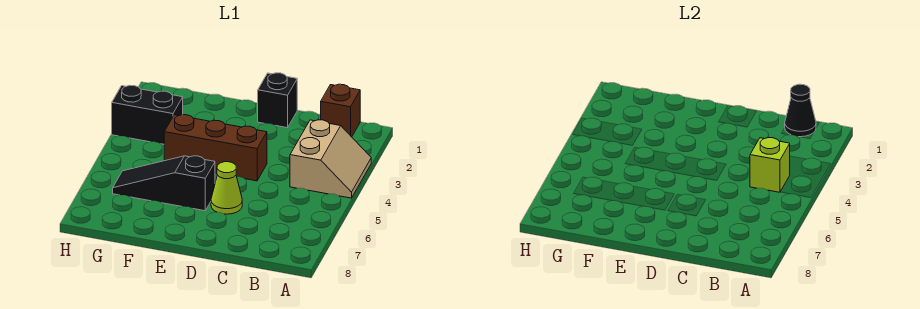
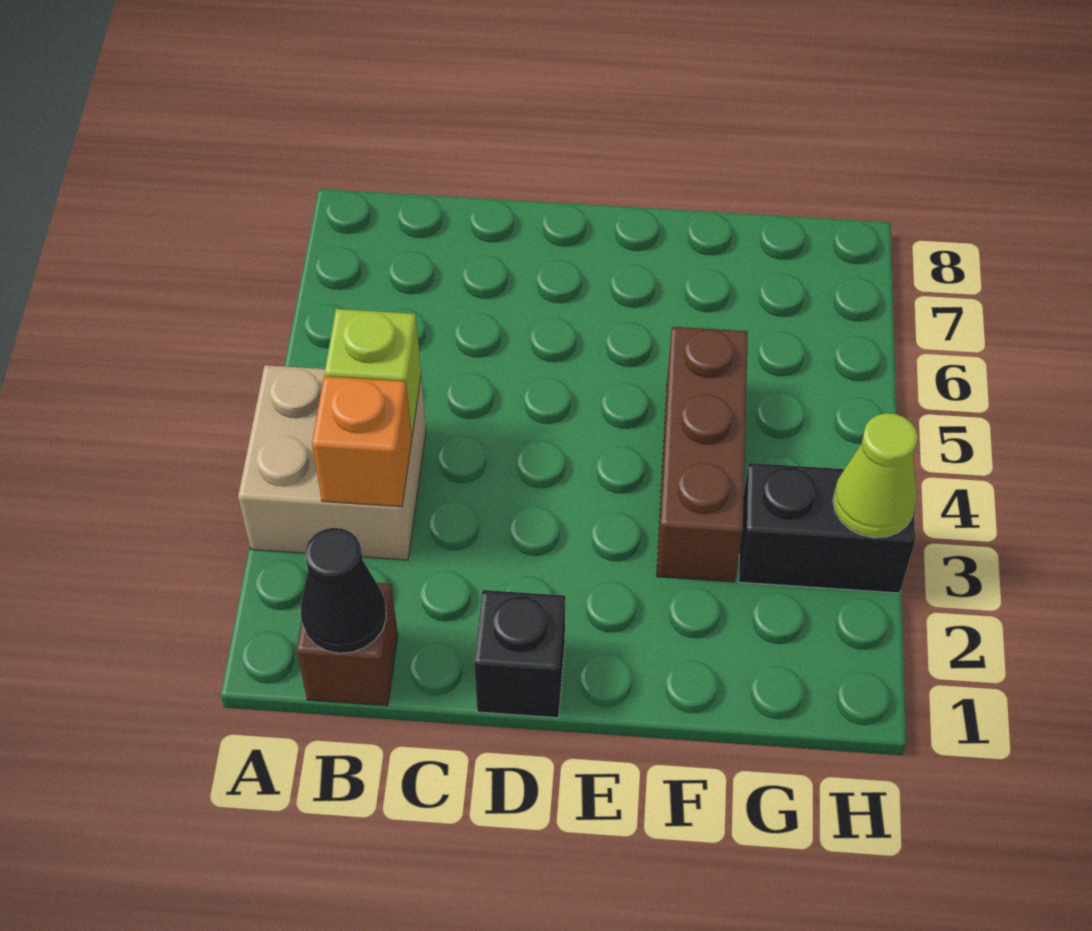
tan slope A3:B4 level 1 top B -> tan brick A3:B4 level 1
none -> orange brick B3 level 2
brown brick D4:F4 level 1 -> brown brick F3:F5 level 1
lime cone D6 level 1 -> lime cone H3 level 2
black slope E6:G6 level 1 top E -> none

